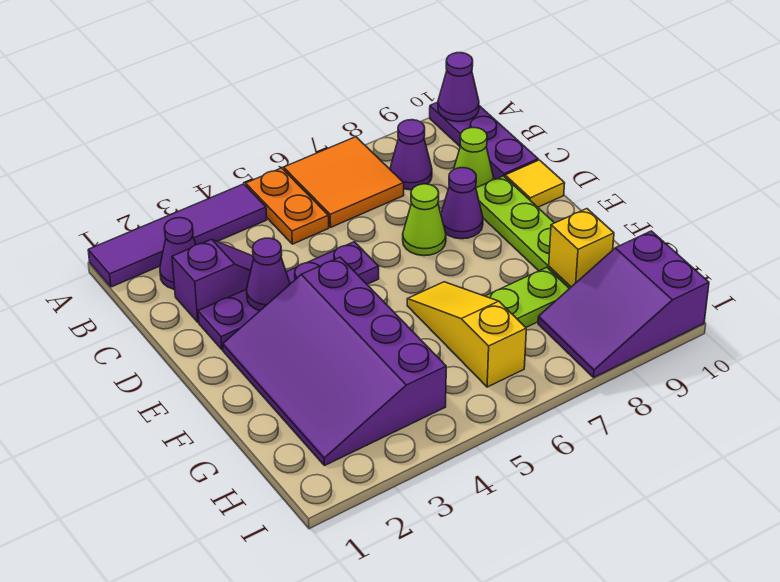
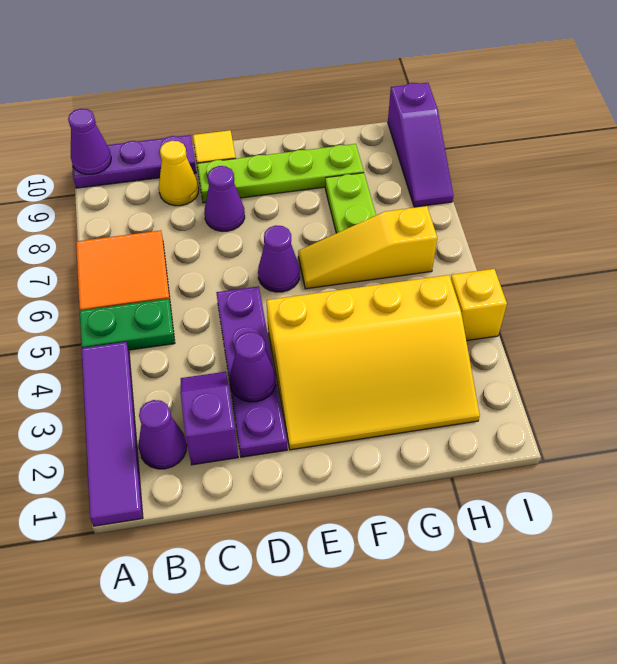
orange plate A5:B5 level 1 -> green plate A5:B5 level 1
purple cone B8 level 1 -> purple cone E6 level 1
lime cone C9 level 1 -> yellow cone C9 level 1
lime cone D7 level 1 -> none
purple slope E2:H4 level 1 top 4 -> yellow slope E2:H4 level 1 top 4
yellow brick G9 level 2 -> yellow brick I4 level 1
purple slope H8:I10 level 1 top 10 -> purple slope I8:I10 level 1 top 10

